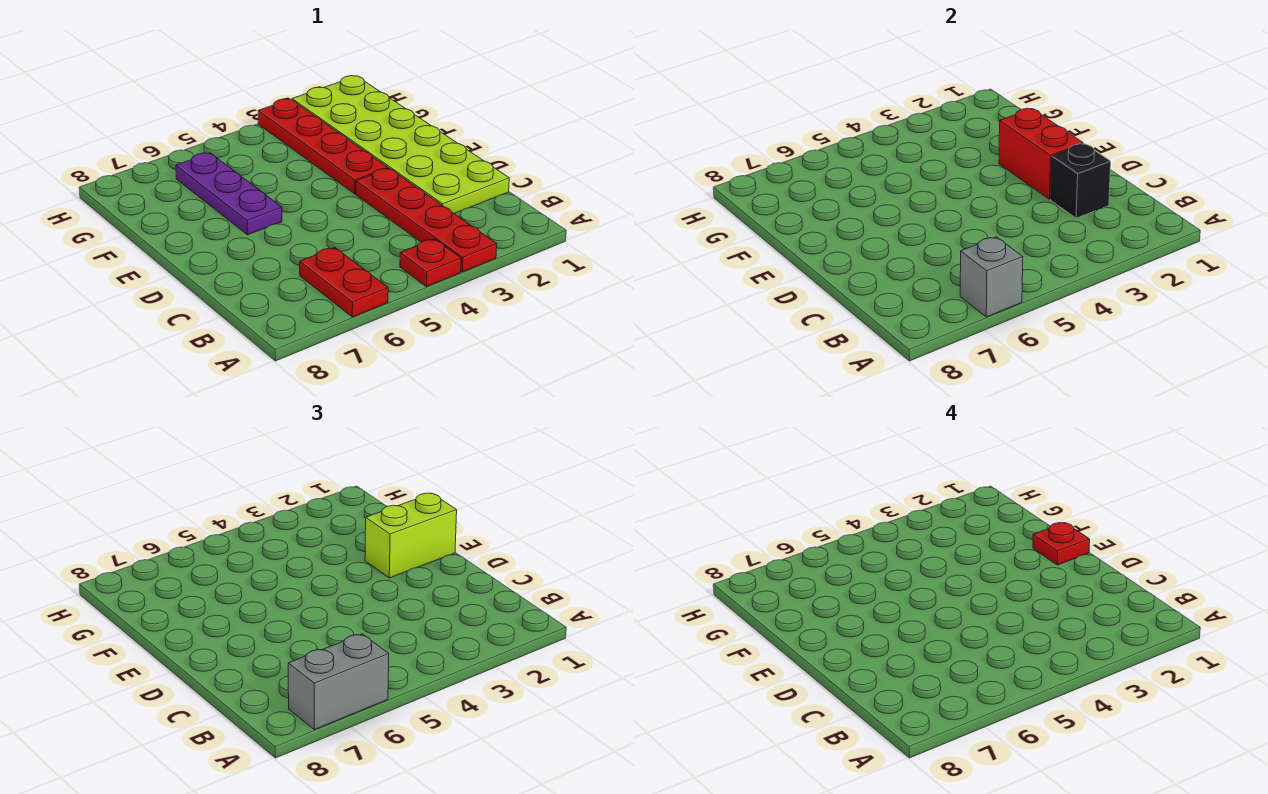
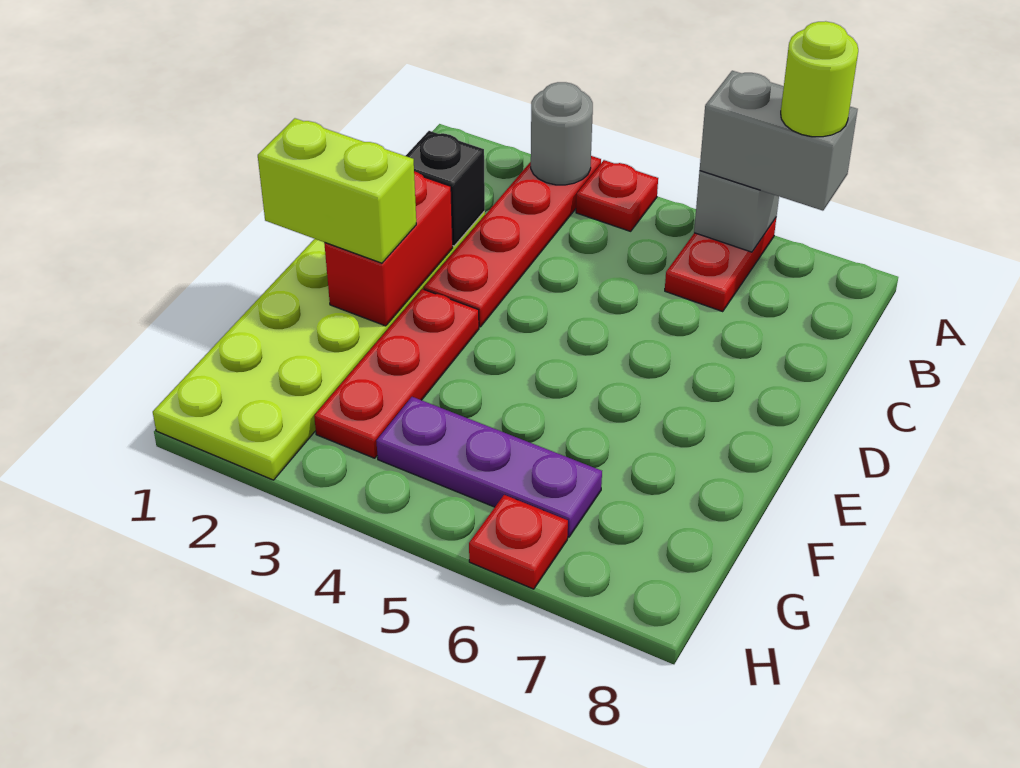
none -> grey round brick A3 level 2
none -> lime round brick A7 level 4
red plate E1 level 4 -> red plate H6 level 1
red plate E3:H3 level 1 -> red plate E3:G3 level 1
purple plate E6:G6 level 1 -> purple plate G4:G6 level 1

